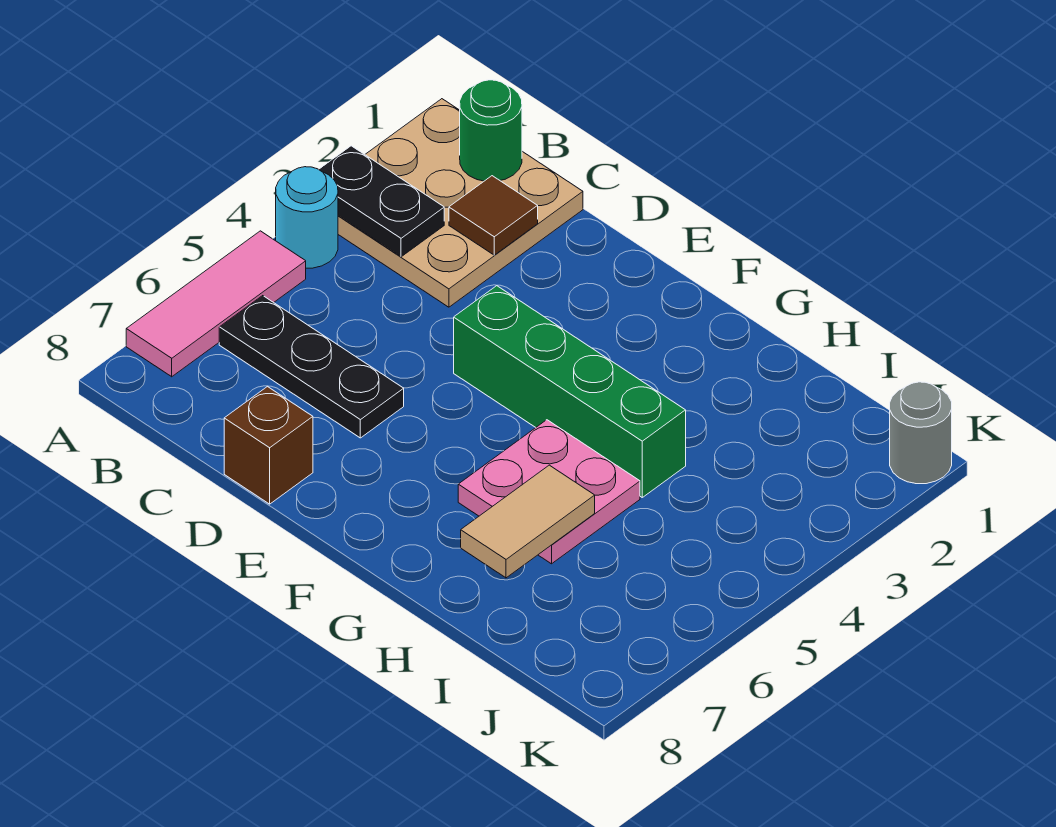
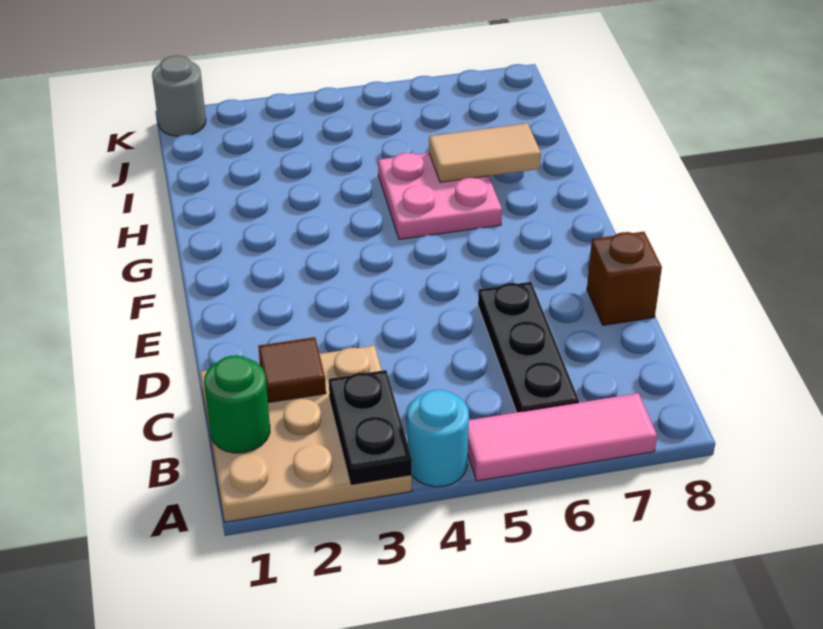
green brick E4:H4 level 1 -> none

